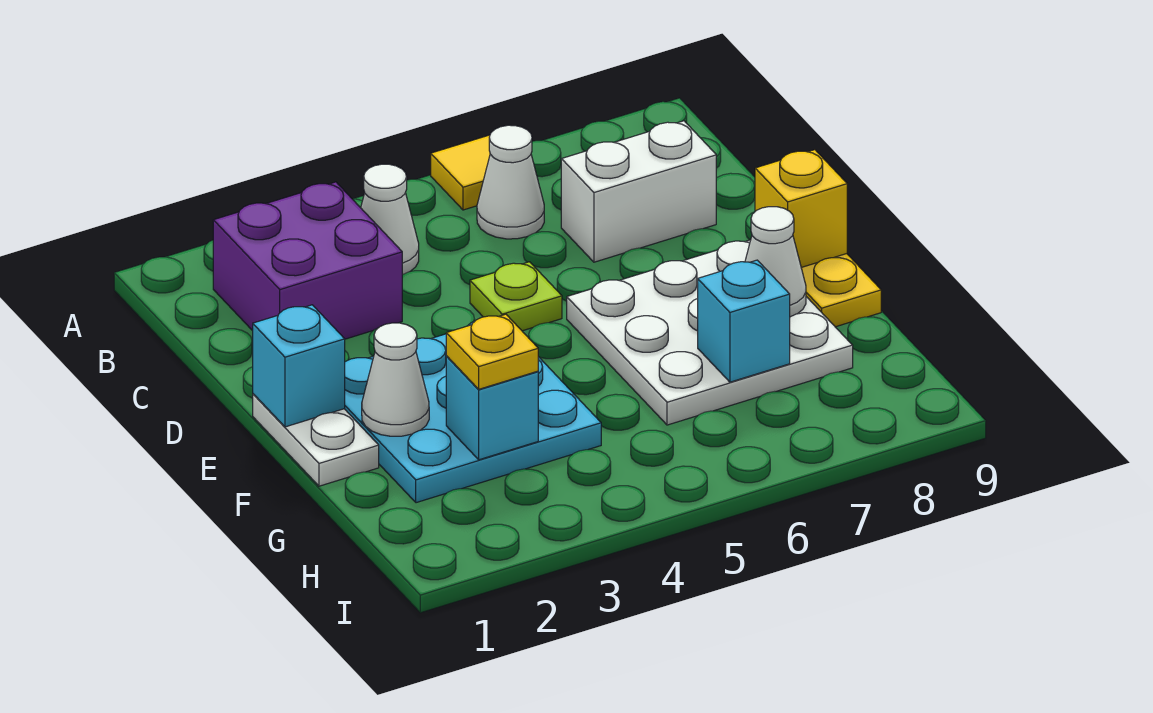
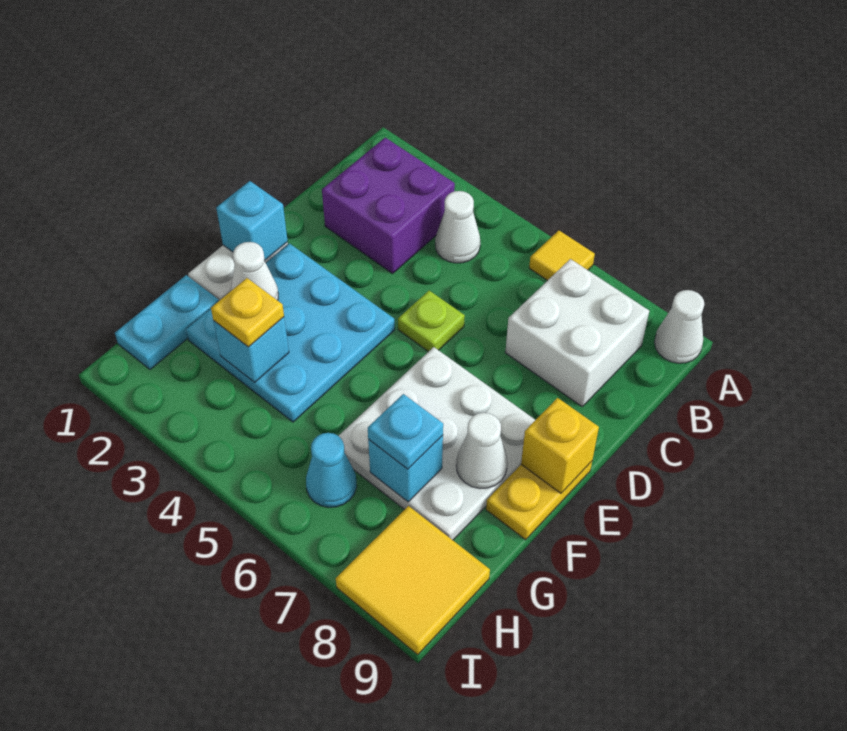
white cone B6 level 1 -> white cone A9 level 1
white brick C7:C8 level 1 -> white brick B7:C8 level 1
none -> cyan plate G1:H1 level 1
none -> cyan plate G7 level 3
none -> cyan cone H6 level 1
none -> yellow tile H8:I9 level 1

